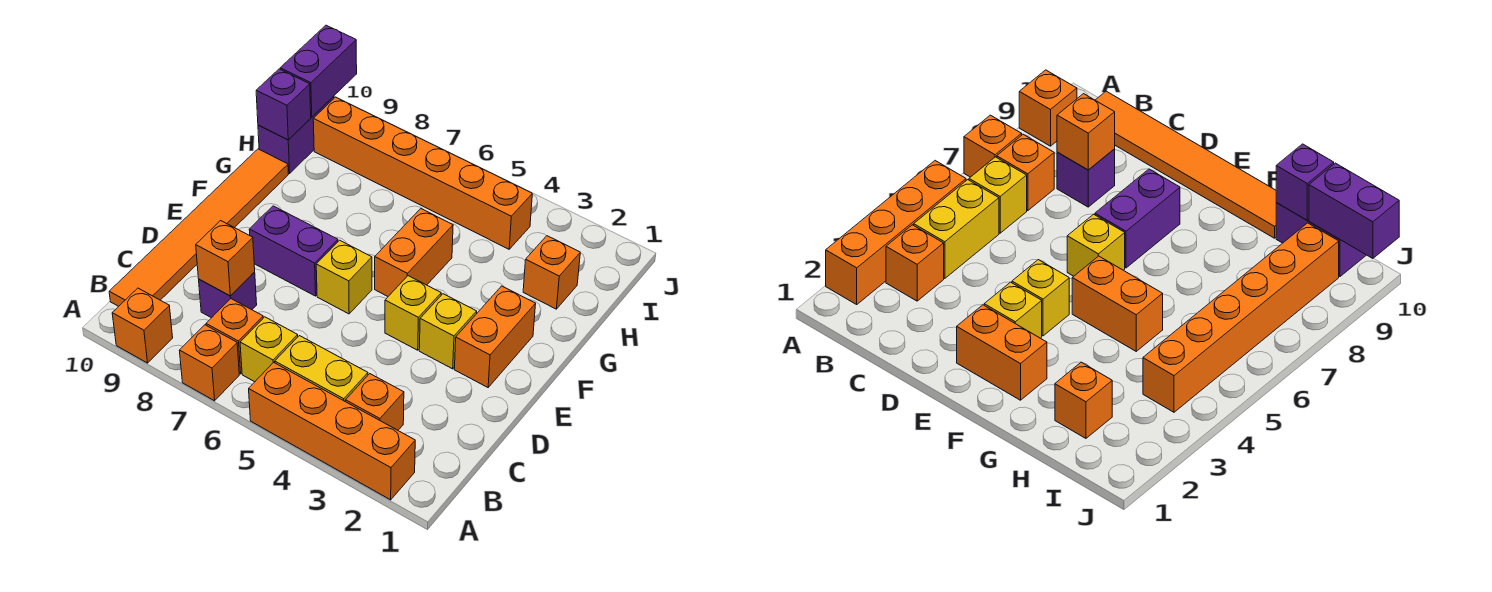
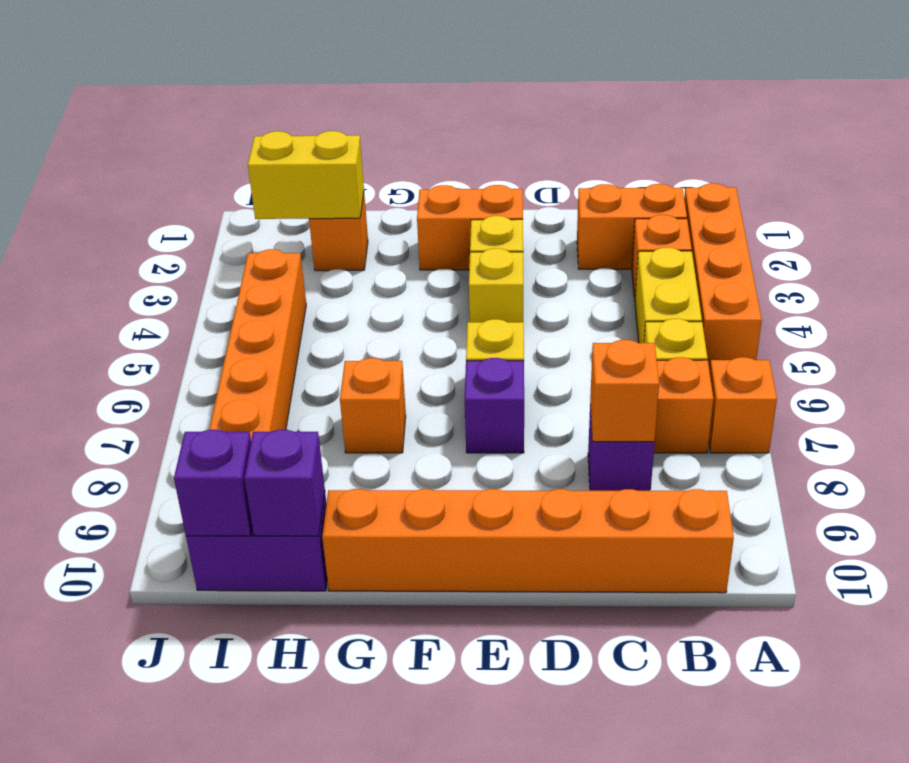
orange brick A9 level 1 -> orange brick G7 level 1
orange tile B10:G10 level 1 -> orange brick B10:G10 level 1
purple brick E7:E8 level 1 -> purple brick E7 level 1
orange brick F5:G5 level 1 -> orange brick B2:C2 level 1
none -> yellow brick H2:I2 level 2
purple brick I10:J10 level 2 -> purple brick I10 level 2

